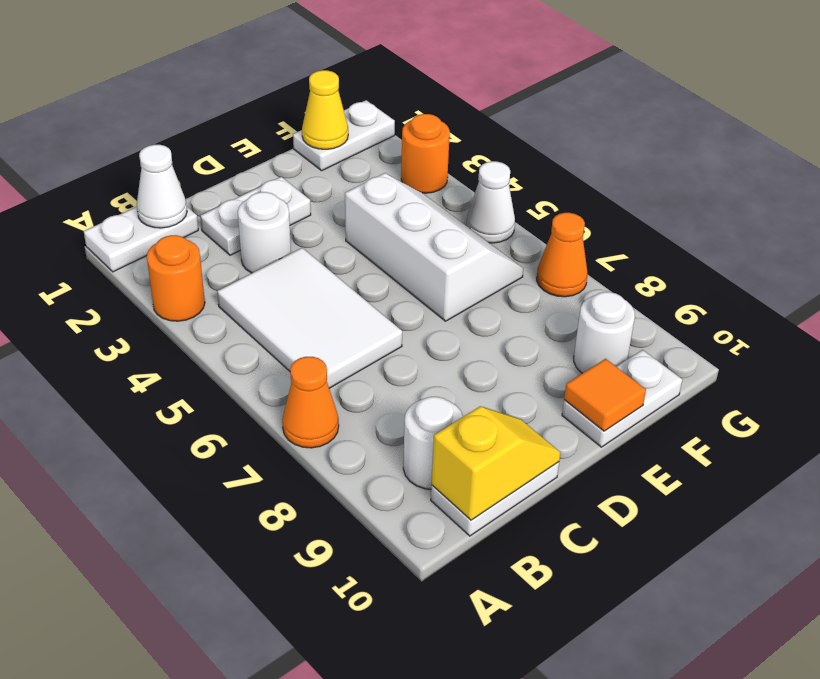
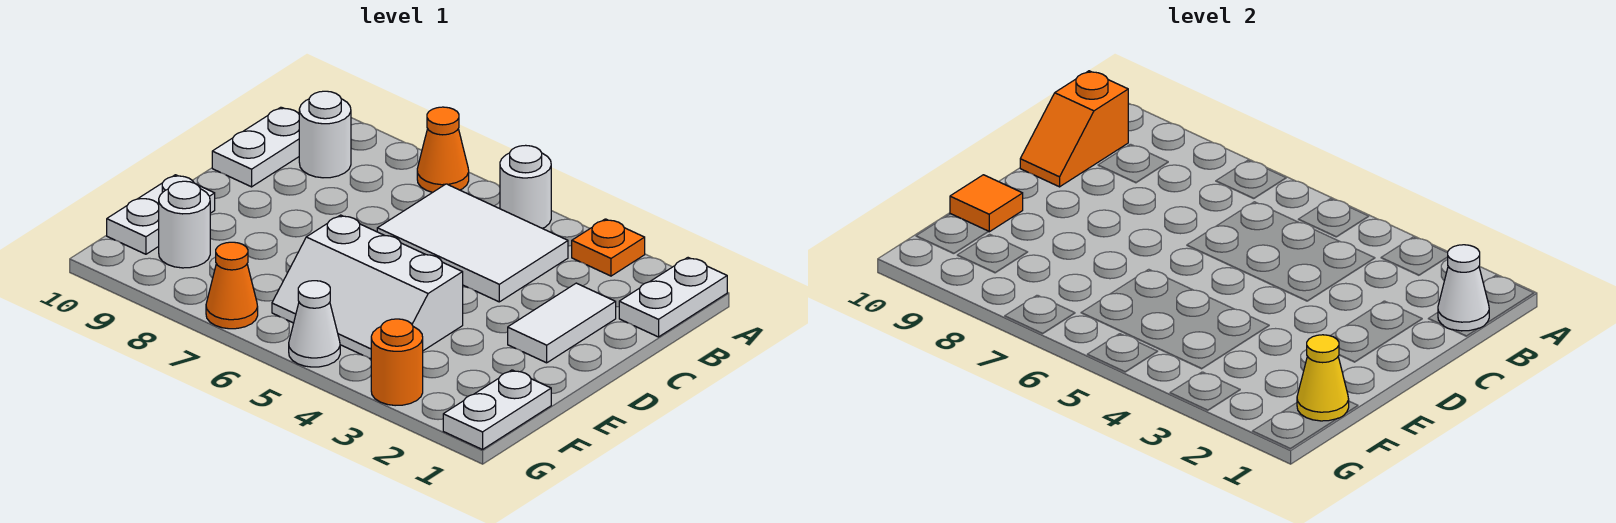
orange round brick A3 level 1 -> orange plate A3 level 1
yellow slope B10:C10 level 2 top B -> orange slope B10:C10 level 2 top B
white plate C2:D2 level 1 -> white tile C2:D2 level 1
white round brick C3 level 1 -> white round brick A5 level 1

